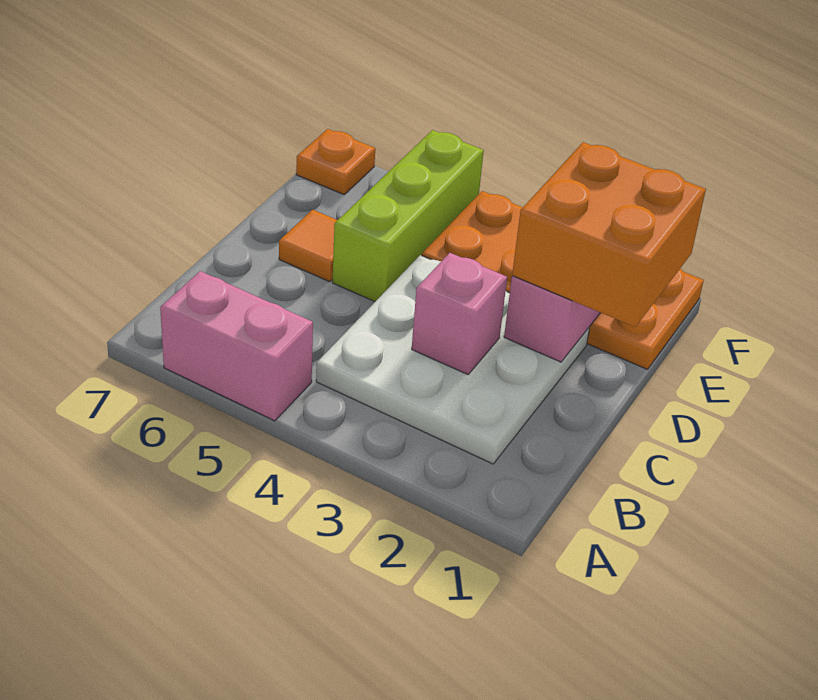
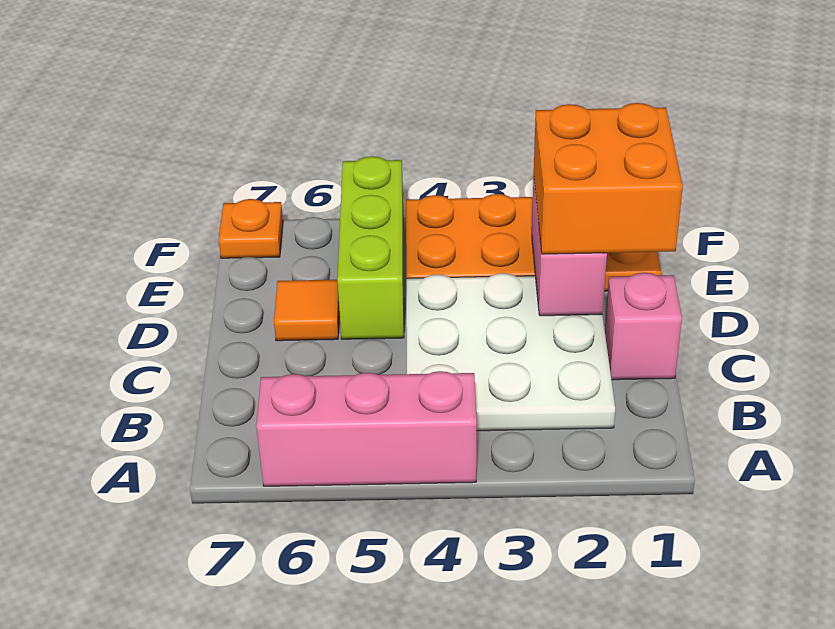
pink brick A5:A6 level 1 -> pink brick A4:A6 level 1
pink brick C3 level 2 -> pink brick C1 level 1

